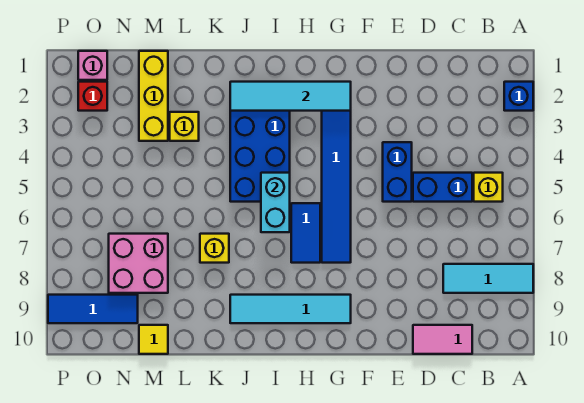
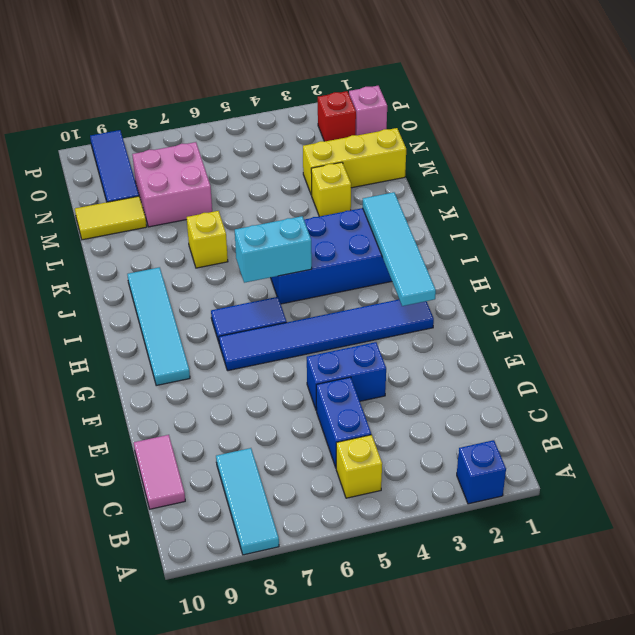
yellow tile M10 level 1 -> yellow tile M9:M10 level 1

